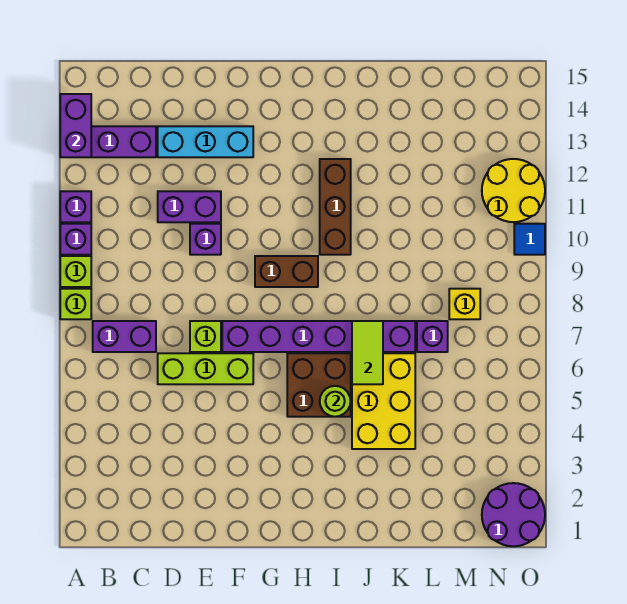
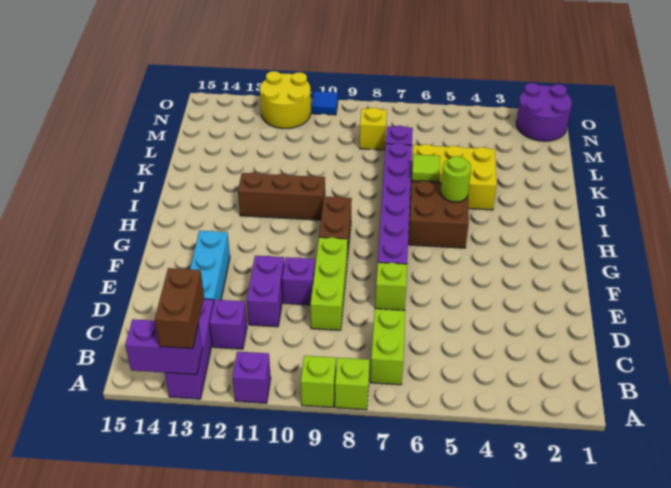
purple brick A10 level 1 -> purple brick C12 level 1
none -> brown brick A13:B13 level 3
purple brick B7:C7 level 1 -> lime brick B7:C7 level 1
lime brick D6:F6 level 1 -> lime brick D9:F9 level 1
lime tile J6:J7 level 2 -> lime tile J6 level 2

